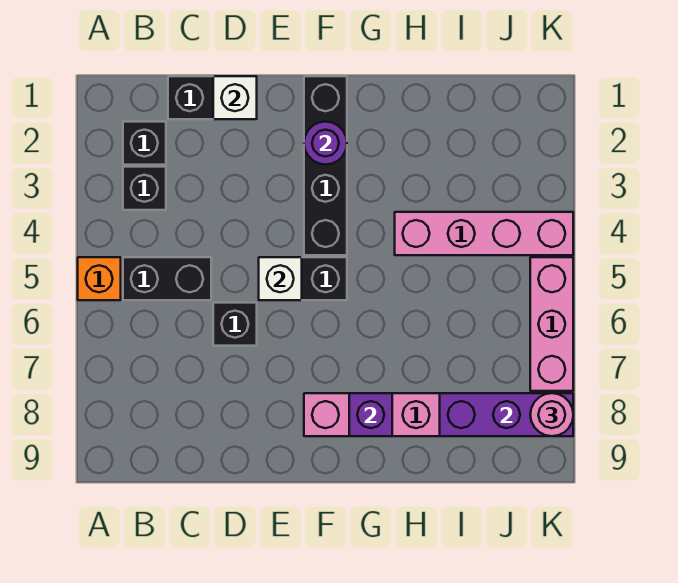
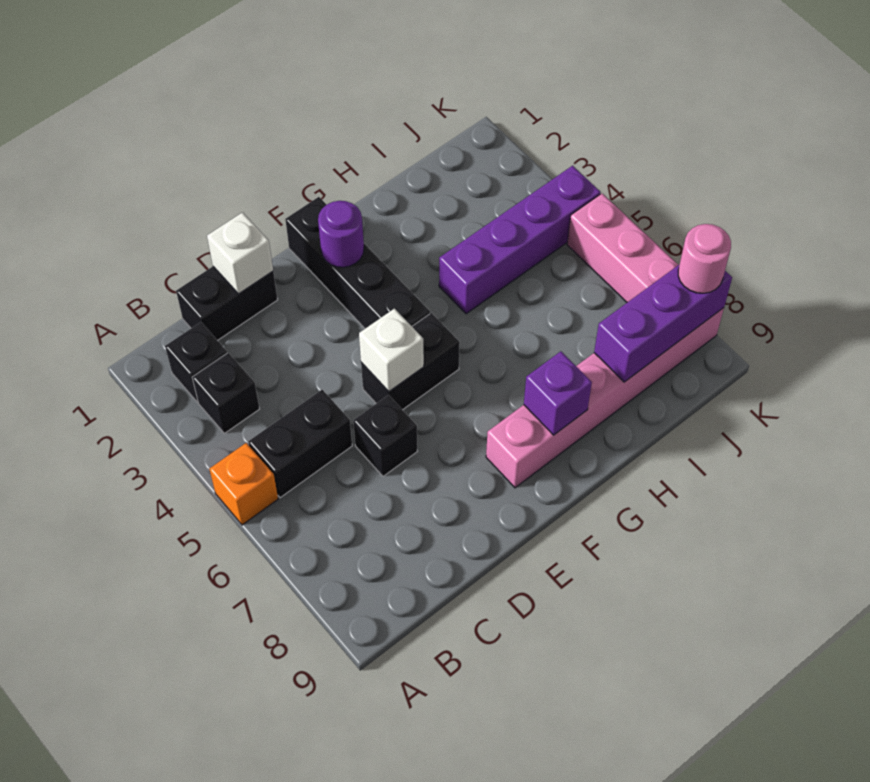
pink brick H4:K4 level 1 -> purple brick H4:K4 level 1

